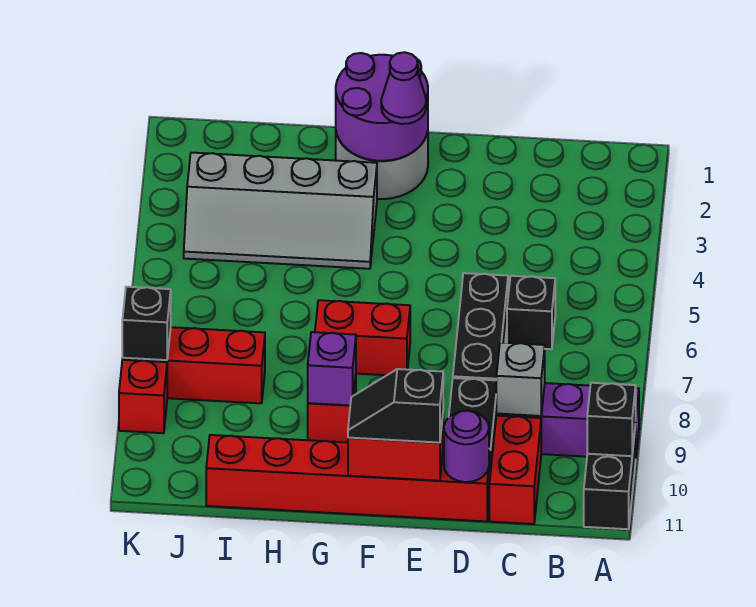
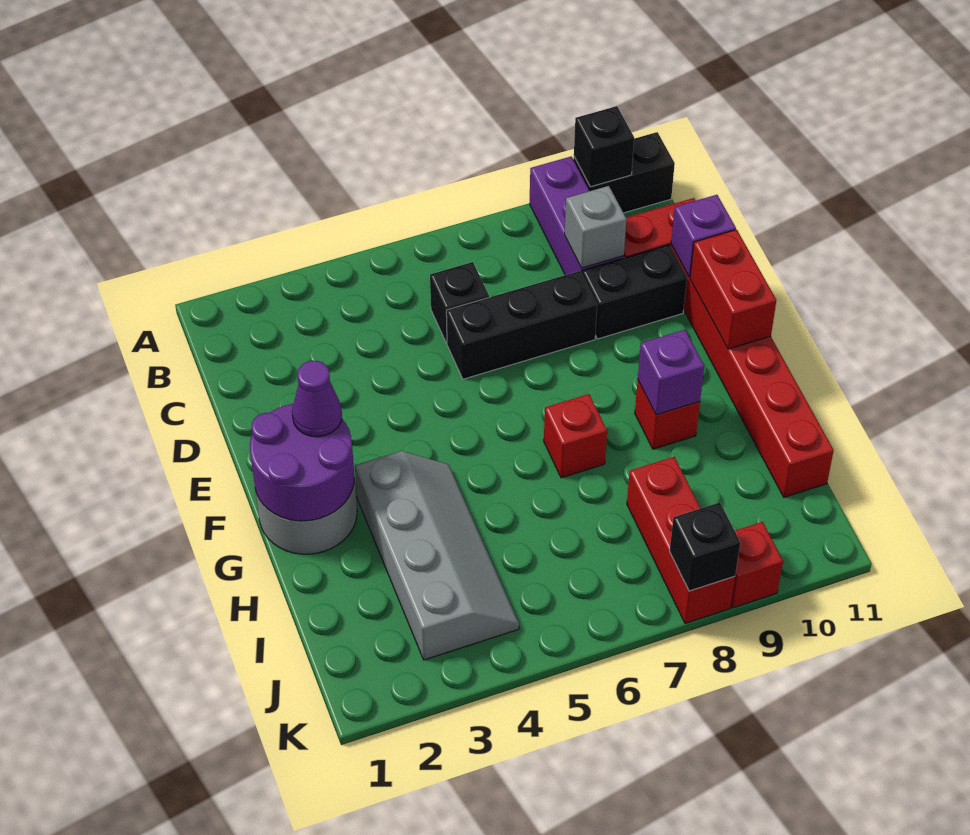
purple round brick D11 level 2 -> purple brick D11 level 2
black slope E11:F11 level 3 top E -> none
red brick F7:G7 level 1 -> red brick G7 level 1

